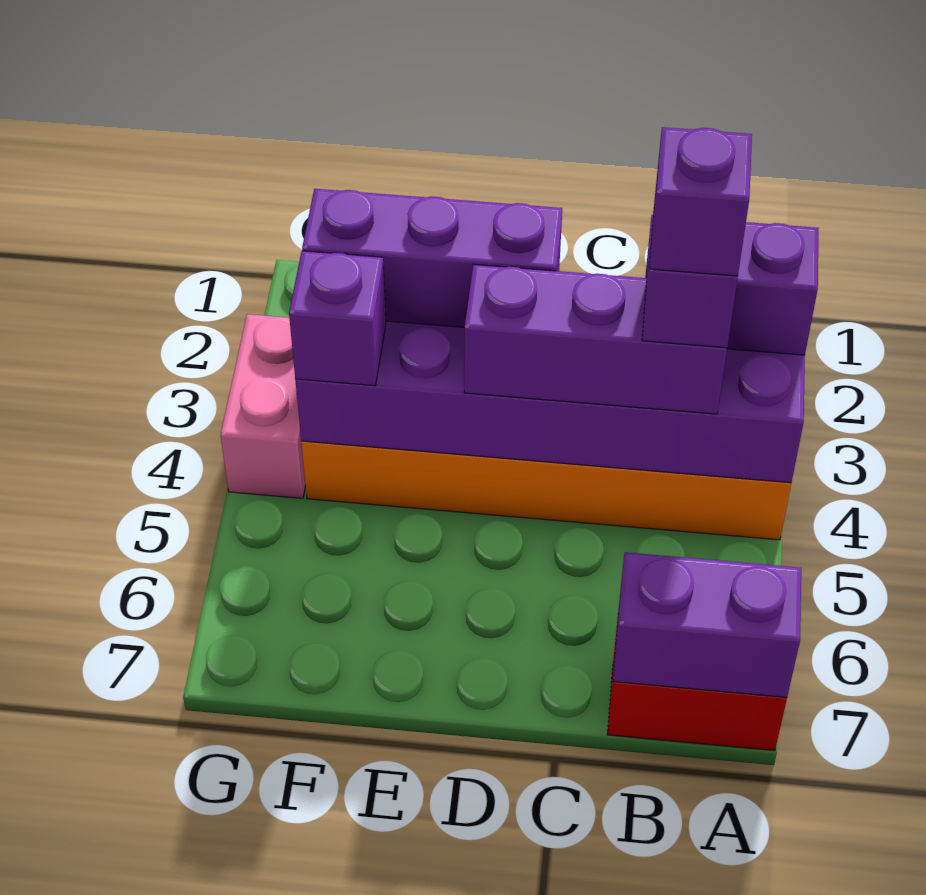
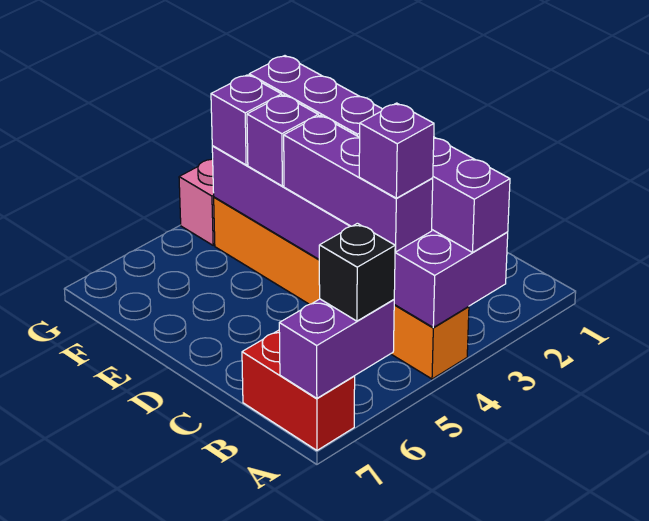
none -> black brick A6 level 3
purple brick A7:B7 level 2 -> purple brick A6:A7 level 2
purple brick B4 level 5 -> purple brick E4 level 3

